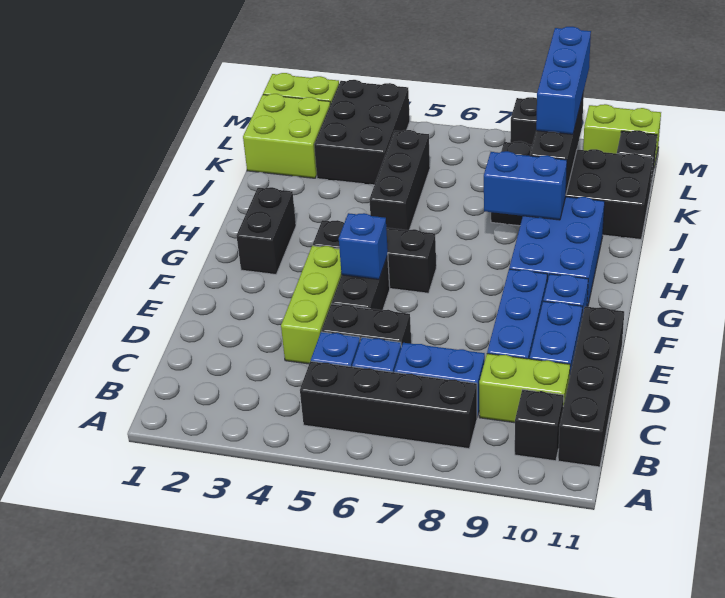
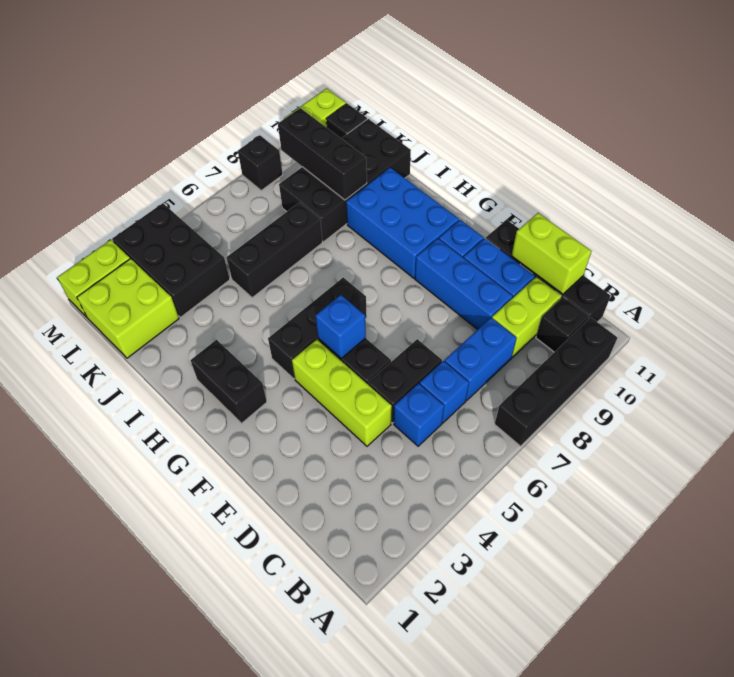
black brick B5:B8 level 1 -> black brick A7:A10 level 1
none -> lime brick C11:D11 level 2
black brick I5:K5 level 1 -> black brick J5:J7 level 1
blue brick I8:I9 level 2 -> none
blue brick K9:M9 level 3 -> none

